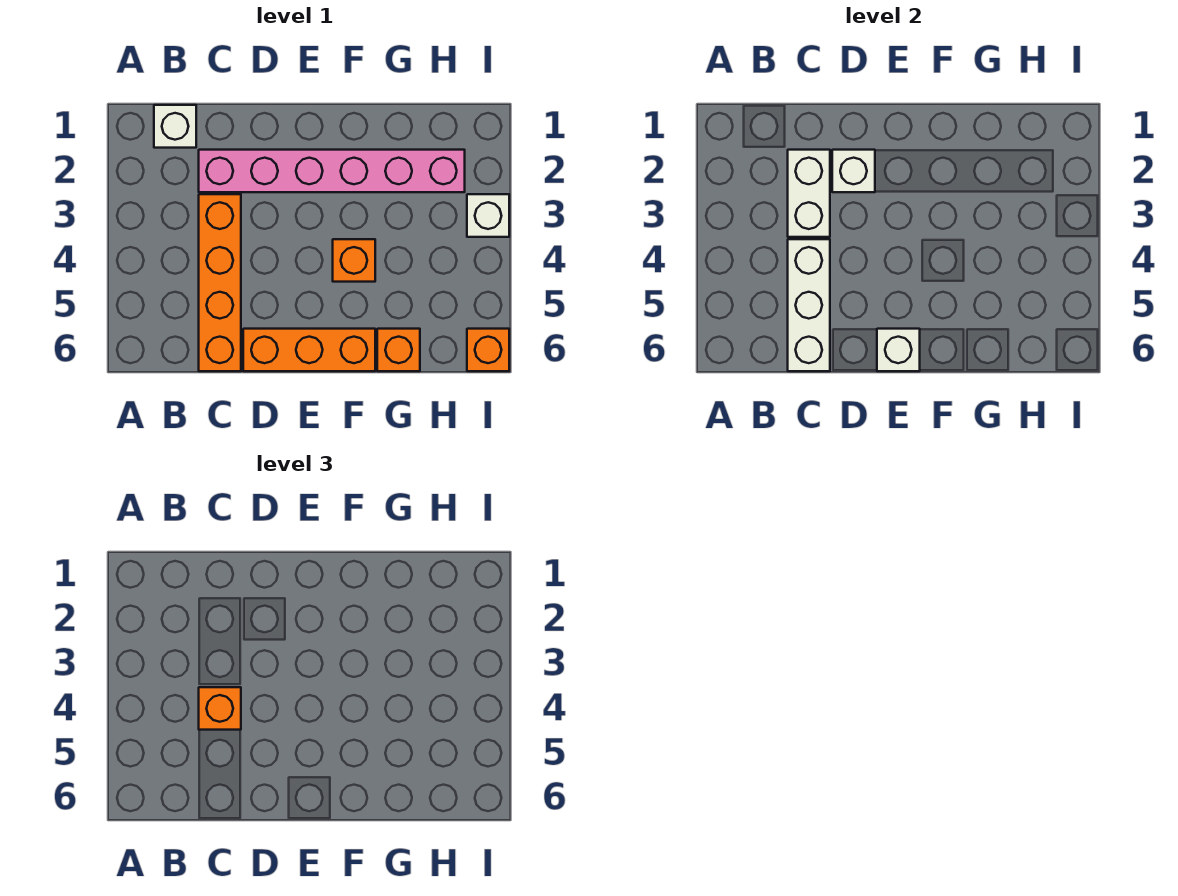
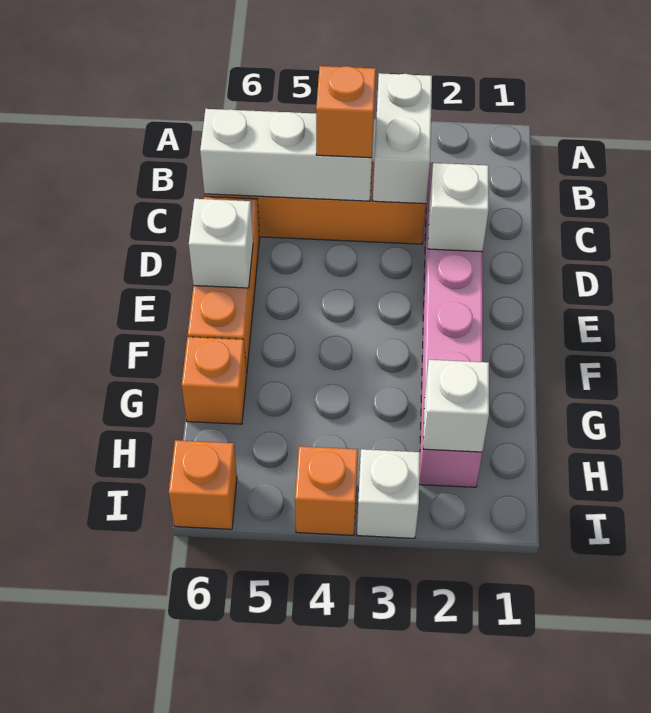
white brick B1 level 1 -> white brick H2 level 2
white brick C2:C3 level 2 -> white brick B3:C3 level 2
orange brick F4 level 1 -> orange brick I4 level 1

